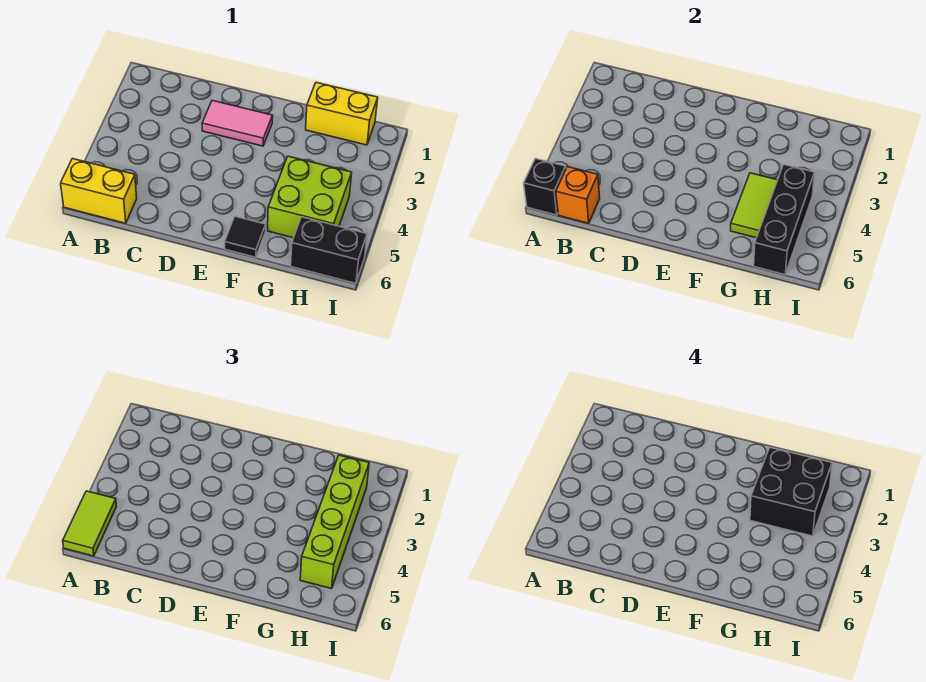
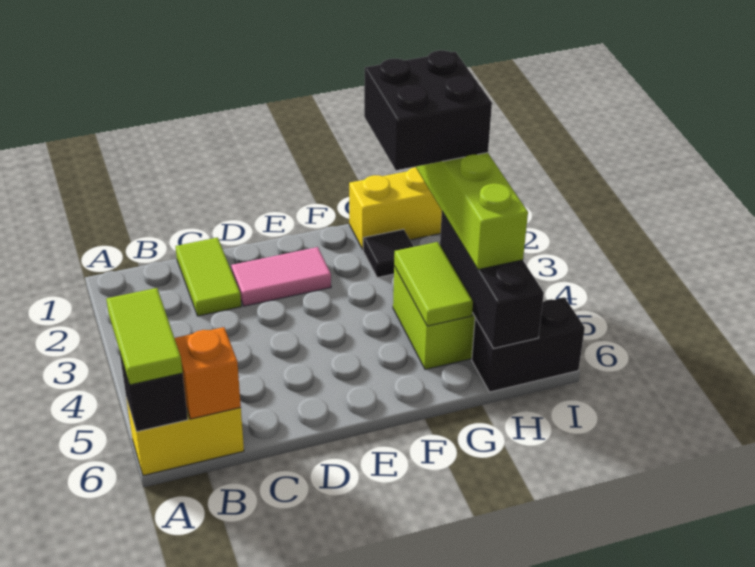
none -> lime tile C1:C2 level 1
black tile F6 level 1 -> black tile G2 level 1

